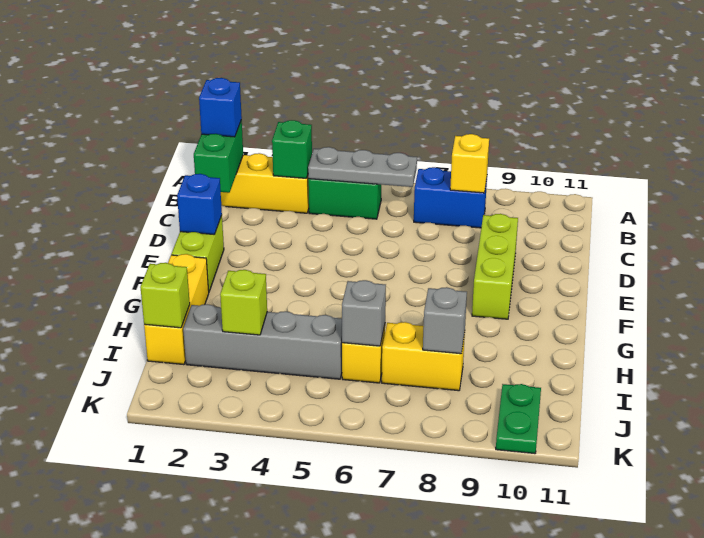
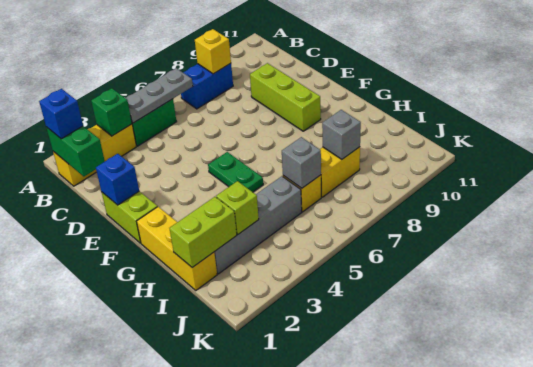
lime brick I1 level 2 -> lime brick I1:I2 level 2
green plate J10:K10 level 1 -> green plate F5:G5 level 1

